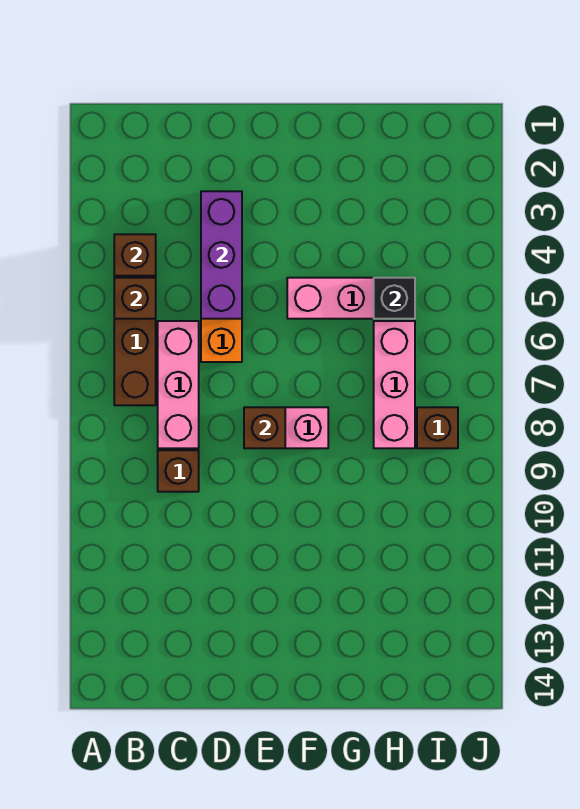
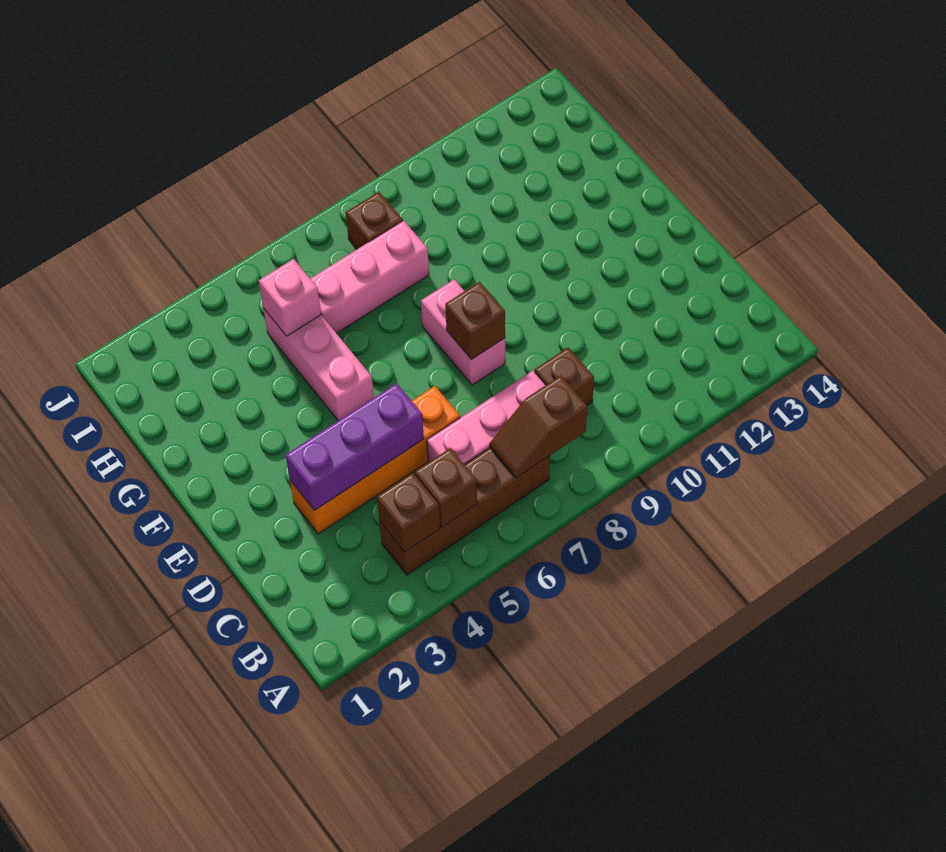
none -> brown slope B7:B8 level 2 top 8
black brick H5 level 2 -> pink brick H5 level 2

